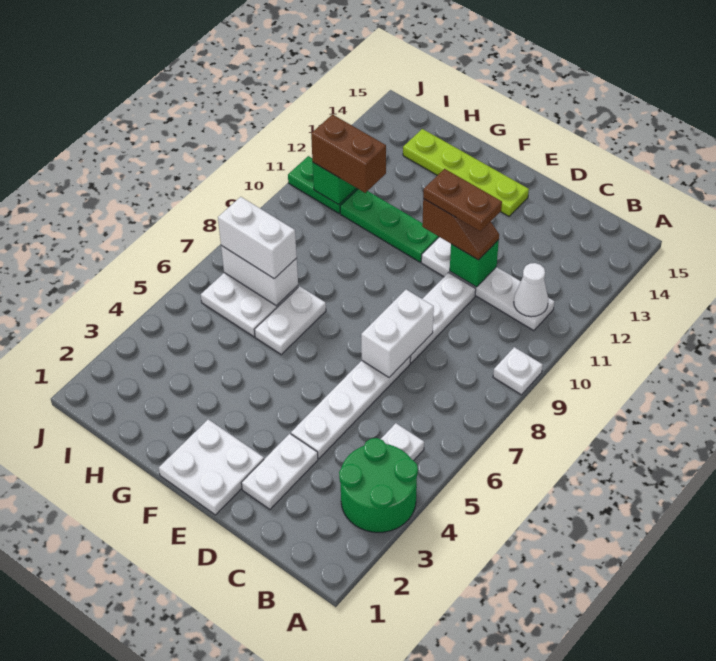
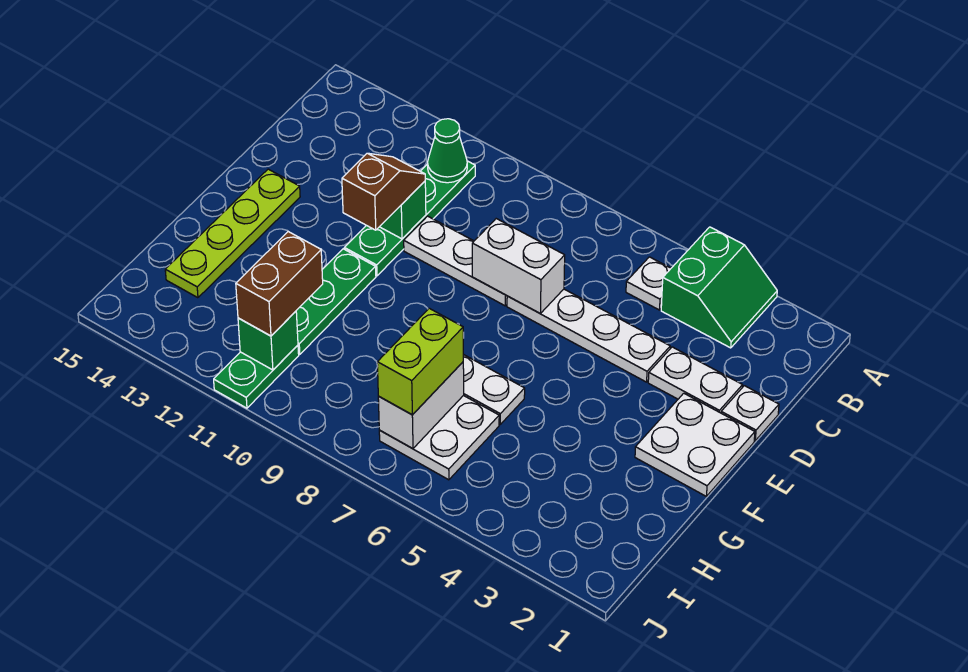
green round brick A3:B4 level 1 -> green slope A3:B4 level 1 top 4
white plate A9 level 1 -> white plate D1 level 1
white plate B11:E11 level 1 -> green plate B11:E11 level 1
white cone B11 level 2 -> green cone B11 level 2
brown plate D11:E11 level 4 -> none
white brick H7:I7 level 3 -> lime brick H7:I7 level 3

